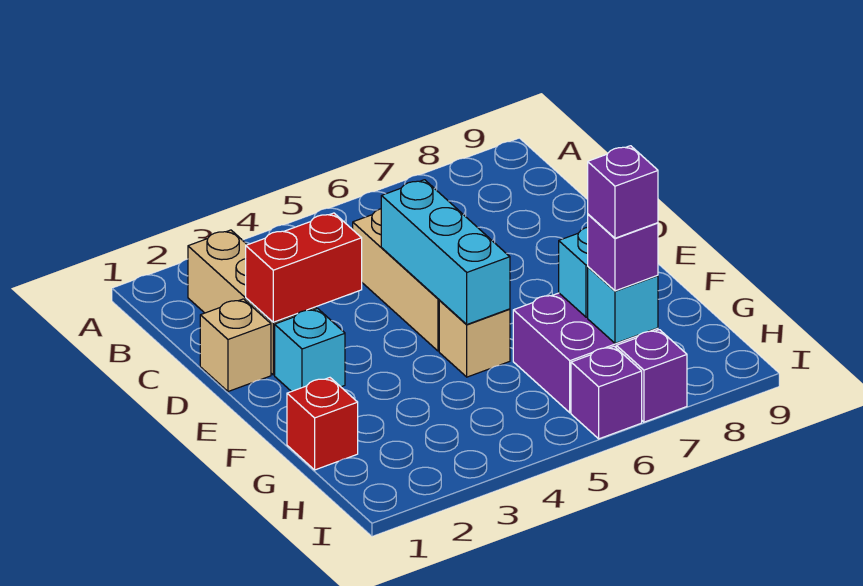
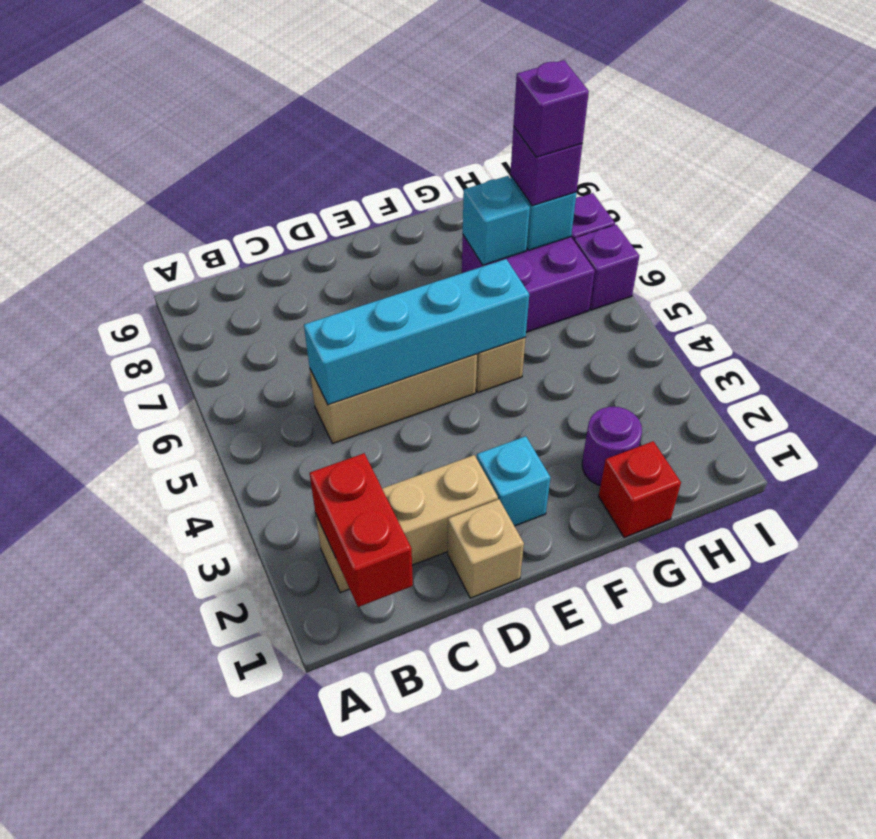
red brick D2:D3 level 2 -> red brick B1:B2 level 2
cyan brick D5:F5 level 2 -> cyan brick C5:F5 level 2
none -> purple round brick G2 level 1

